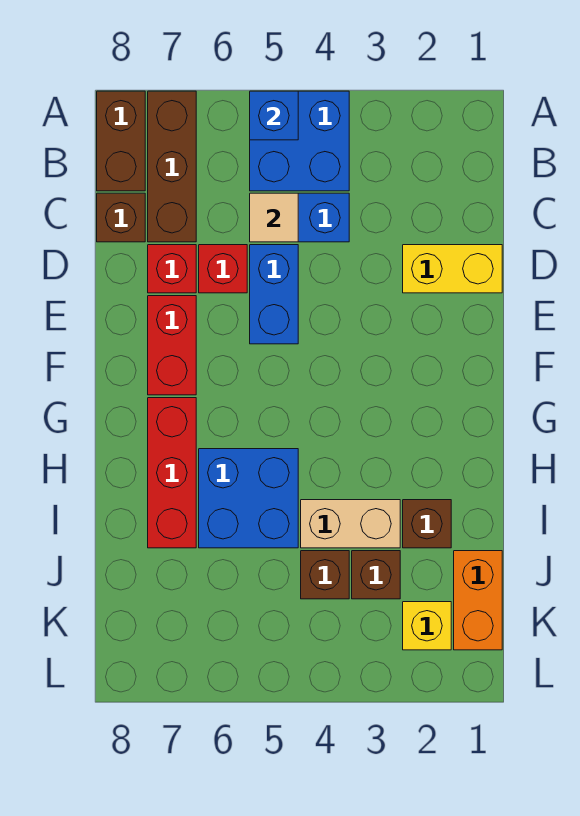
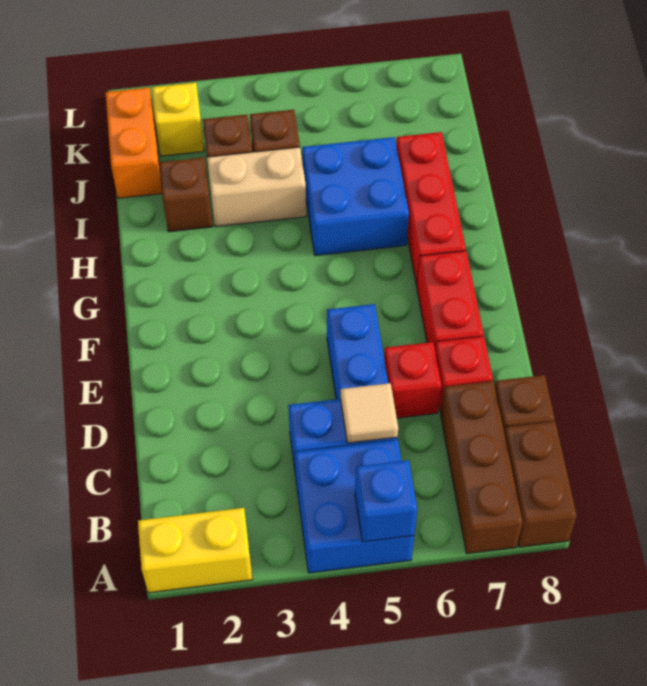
yellow brick D1:D2 level 1 -> yellow brick A1:A2 level 1

